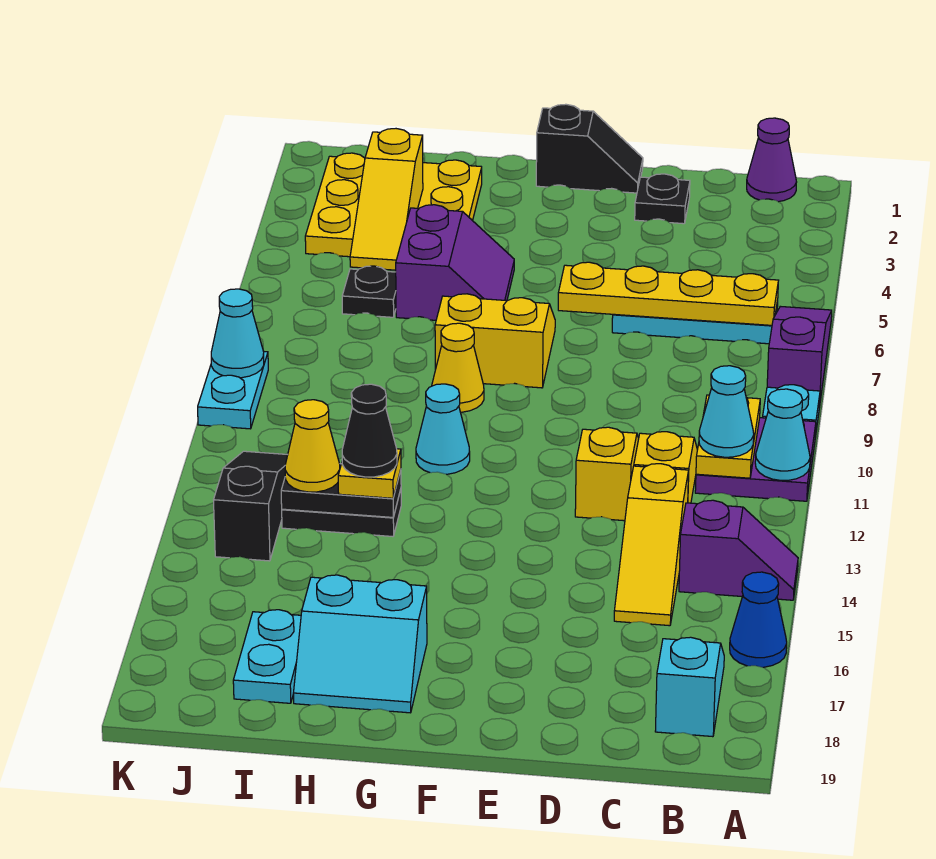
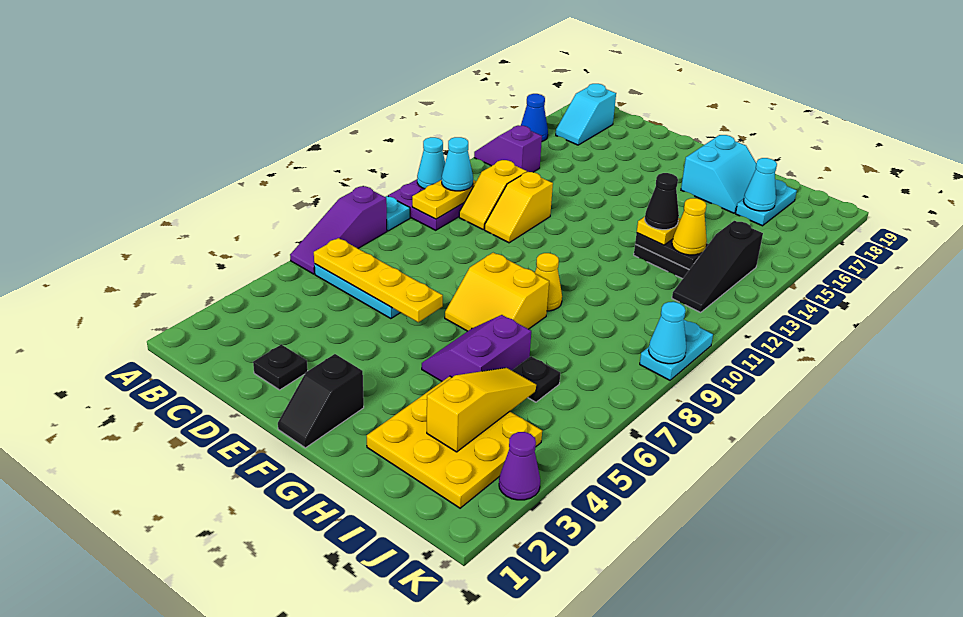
purple cone B1 level 1 -> purple cone K3 level 1
yellow slope C13:C15 level 1 top 13 -> none
black slope E1:F1 level 1 top F -> black slope F1:F2 level 1 top 2
cyan cone G11 level 1 -> cyan cone I17 level 2
cyan slope G17:H18 level 1 top 17 -> cyan slope G17:H18 level 1 top G

